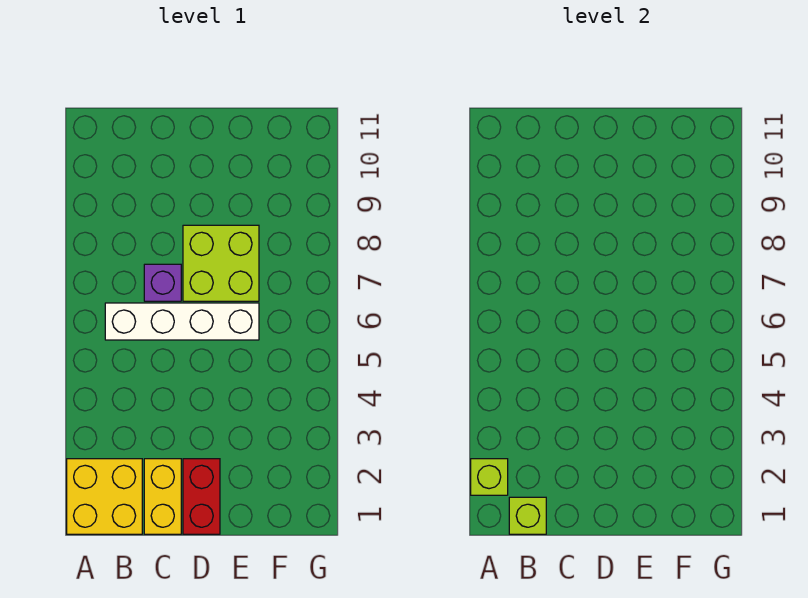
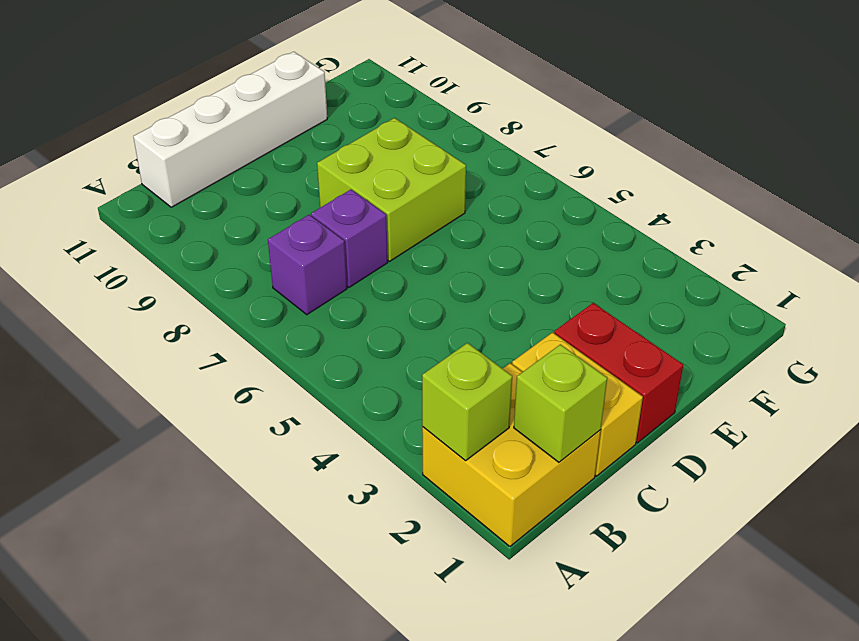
white brick B6:E6 level 1 -> white brick B11:E11 level 1
none -> purple brick B7 level 1

